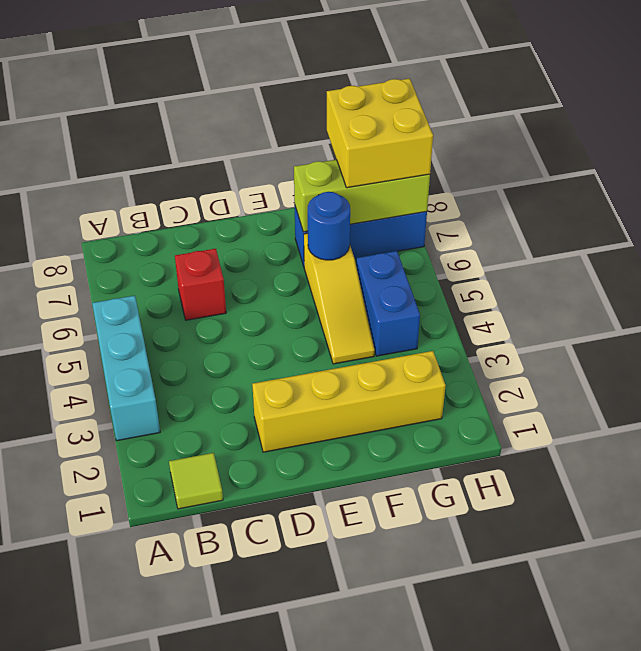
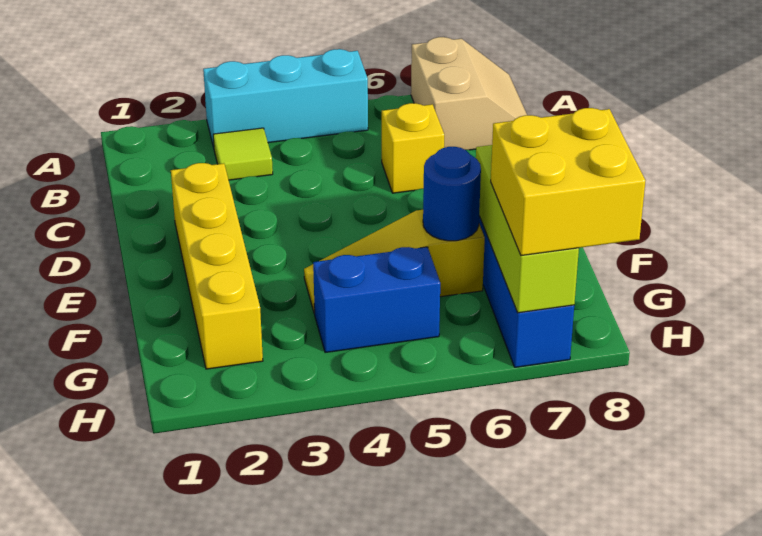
none -> tan slope A7:B8 level 1 top 7
lime tile B1 level 1 -> lime tile B3 level 1
red brick C6 level 1 -> yellow brick C6 level 1

